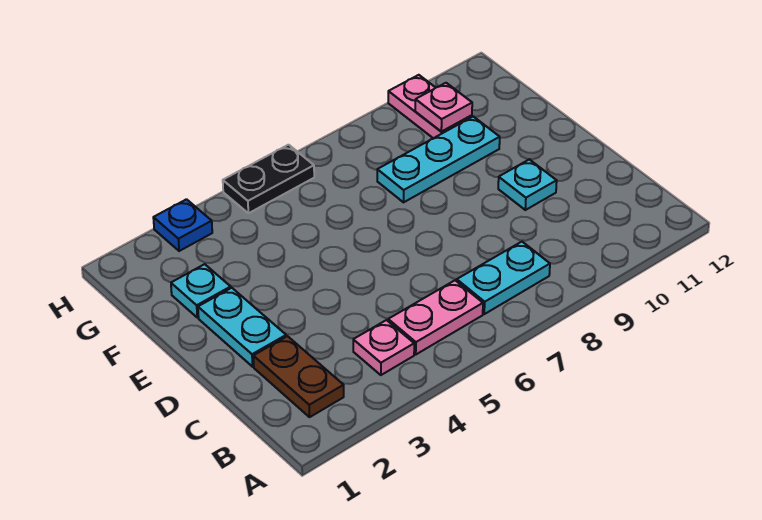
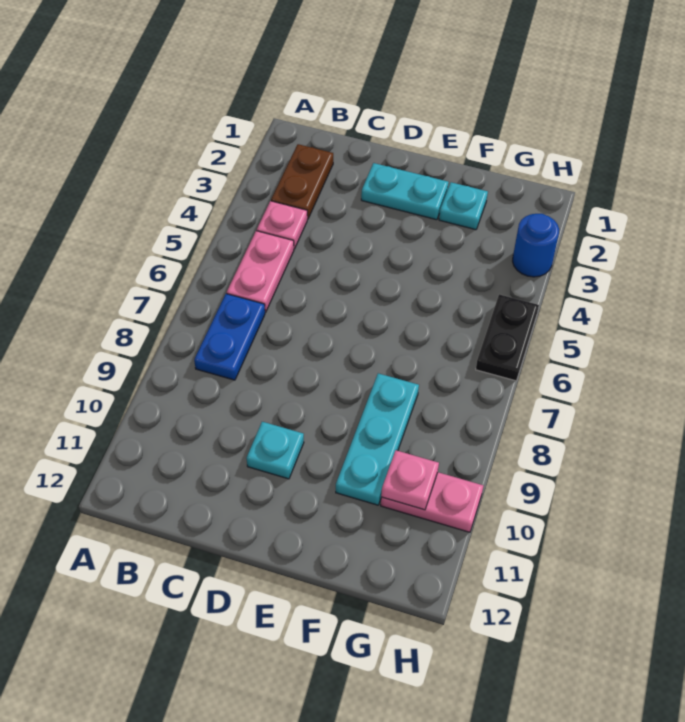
brown plate B2:C2 level 1 -> brown plate B2:B3 level 1
cyan plate B7:B8 level 1 -> blue plate B7:B8 level 1
blue plate H3 level 1 -> blue round brick H3 level 1

